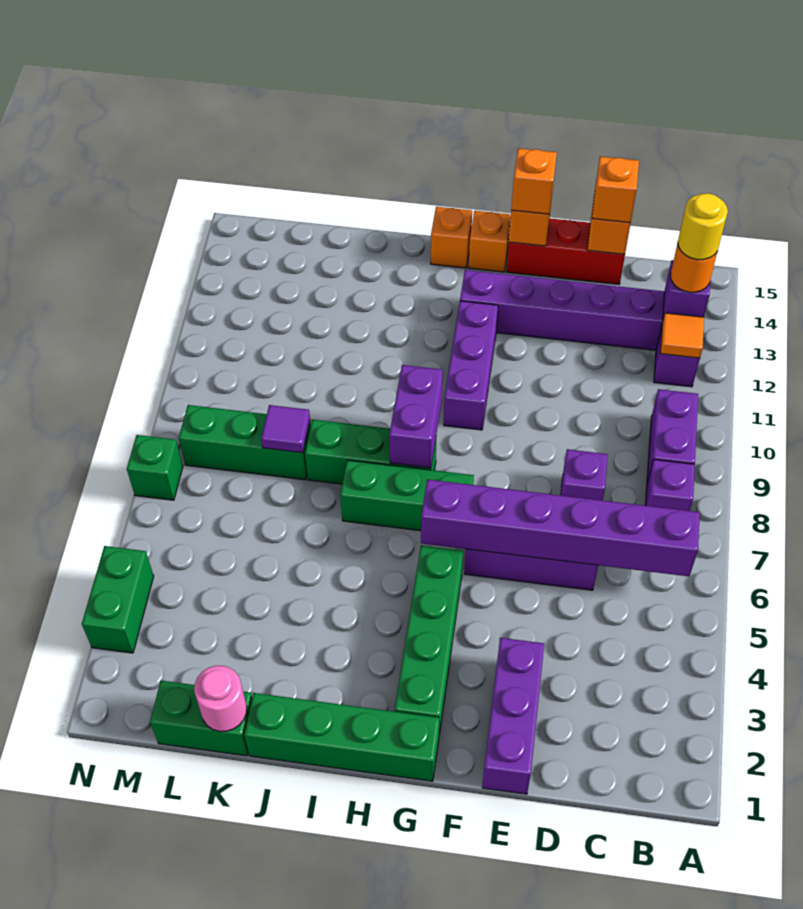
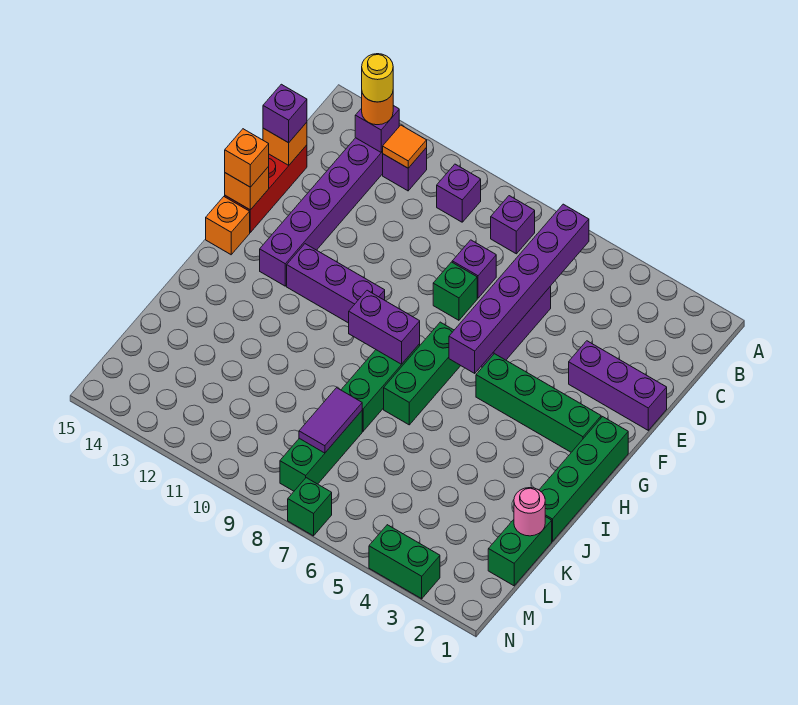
purple brick B9:B10 level 1 -> purple brick B10 level 1
orange brick D15 level 3 -> purple brick D15 level 3
none -> green brick E8 level 1
orange brick H15 level 1 -> none
purple tile K8 level 2 -> purple tile K8:L8 level 2

